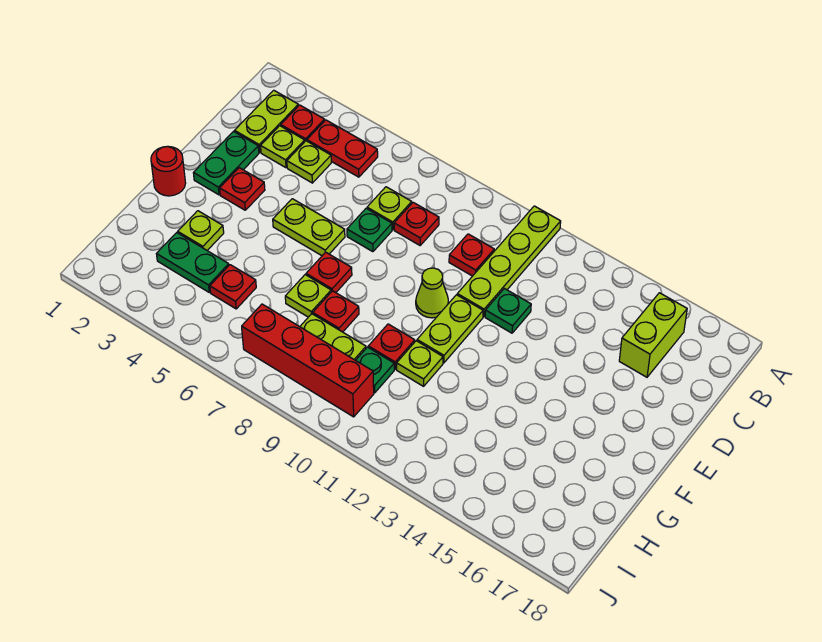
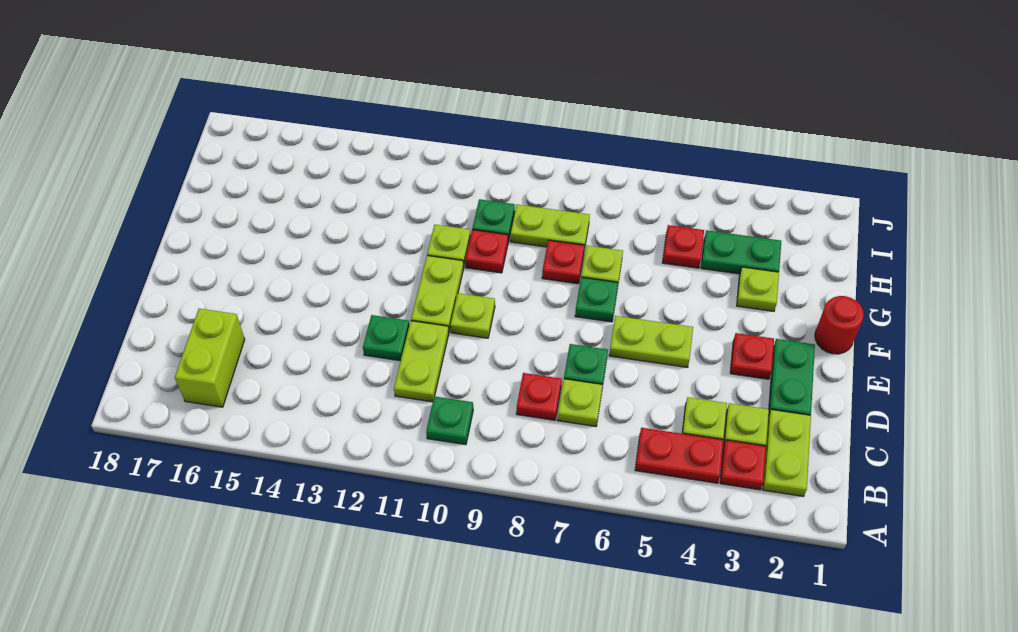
lime plate A11:D11 level 1 -> lime plate C11:D11 level 1
none -> green plate B10 level 1
red plate C10 level 1 -> none
lime cone E10 level 1 -> lime plate E10 level 1
red plate F7 level 1 -> green plate F7 level 1
red brick I7:I10 level 1 -> none

